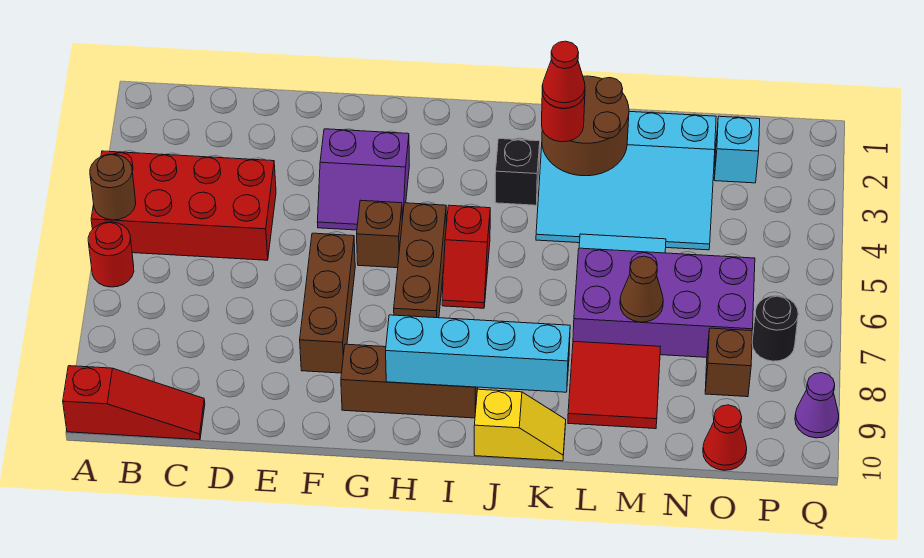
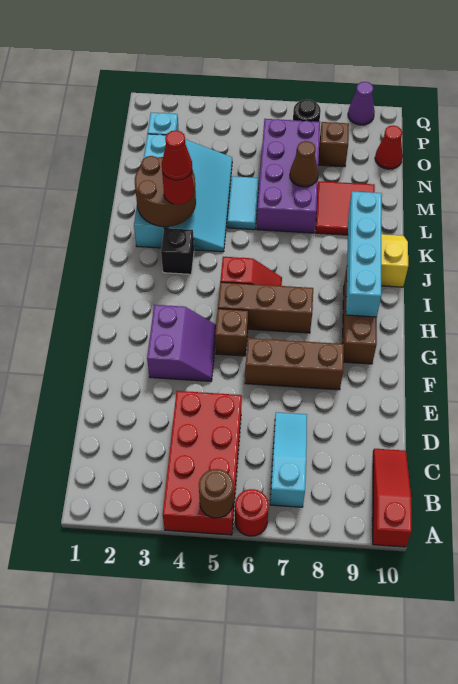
none -> cyan slope B7:D7 level 1 top B

